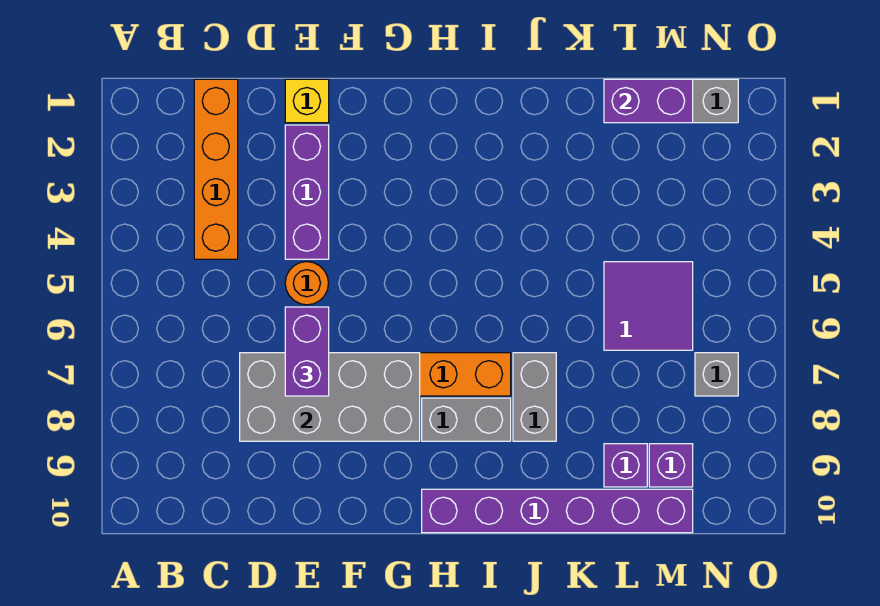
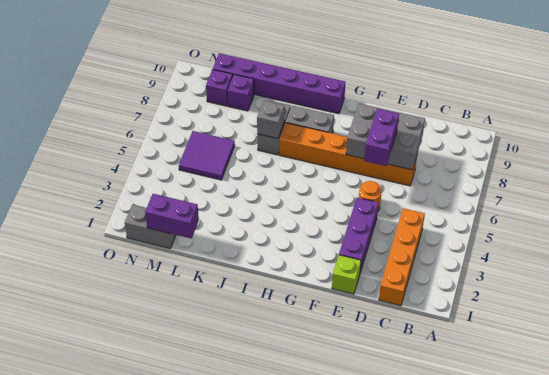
grey brick D7:G8 level 2 -> grey brick D7:F8 level 2
yellow brick E1 level 1 -> lime brick E1 level 1
grey brick N7 level 1 -> grey brick J7 level 2

